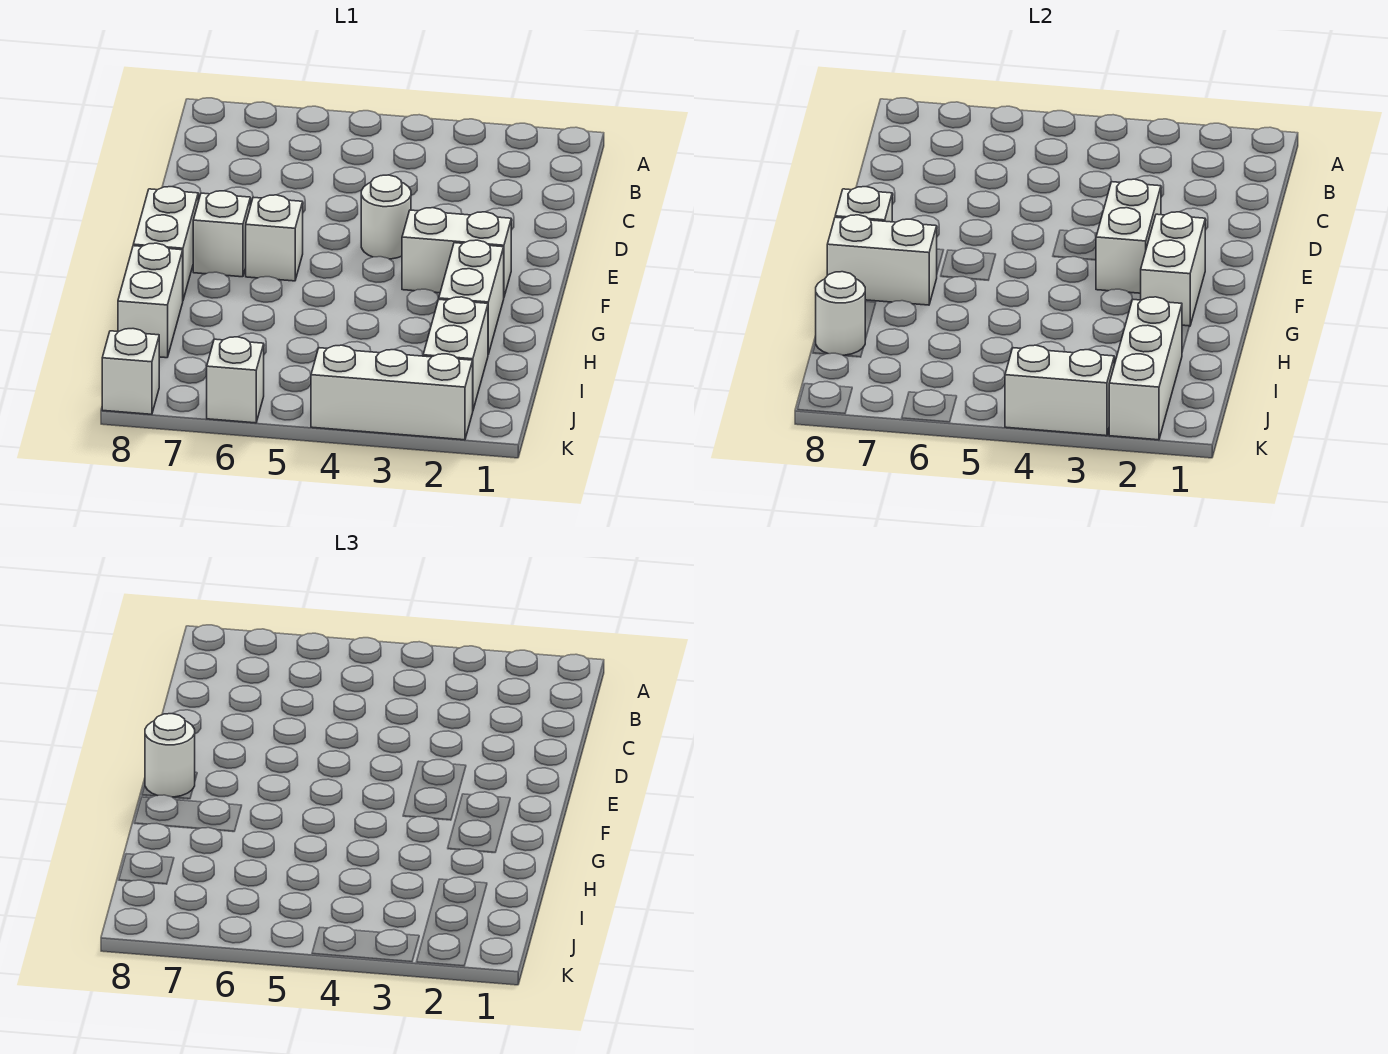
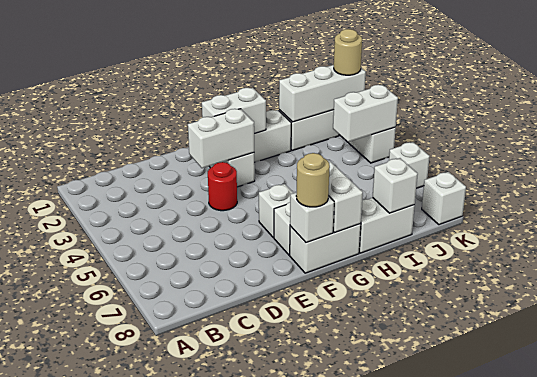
white round brick E4 level 1 -> red round brick E4 level 1
white round brick F8 level 3 -> tan round brick F8 level 3
white round brick I8 level 2 -> white brick I8 level 2
none -> tan round brick K2 level 3
white brick K3:K4 level 2 -> white brick J4:K4 level 2

